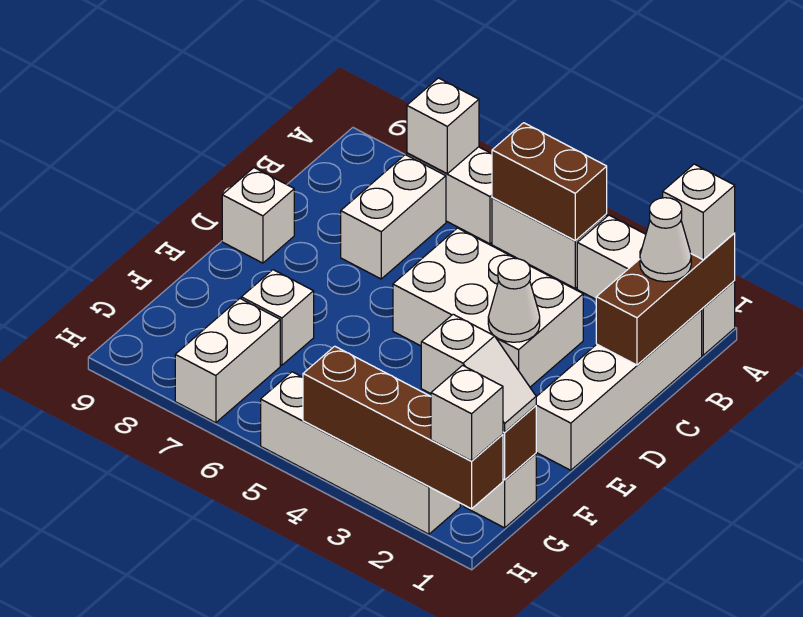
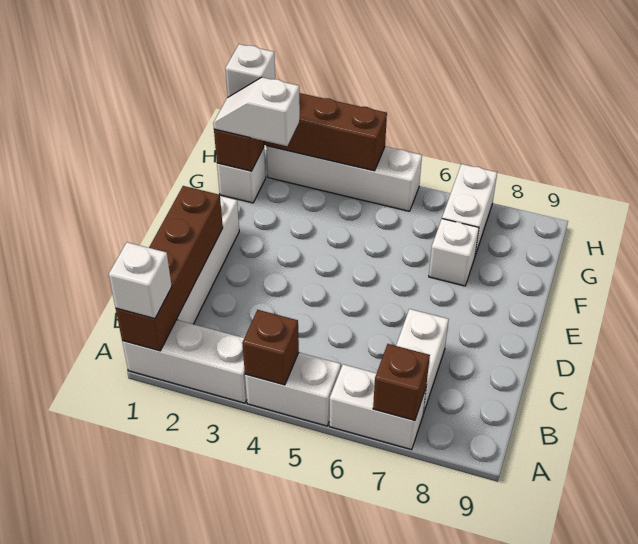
brown brick A1:C1 level 2 -> brown brick A1:D1 level 2
brown brick A4:A5 level 2 -> brown brick A4 level 2
white brick A7 level 2 -> brown brick A7 level 2
white cone B1 level 3 -> none
white brick C3:D5 level 1 -> none
white cone D3 level 2 -> none
white brick D9 level 1 -> none

